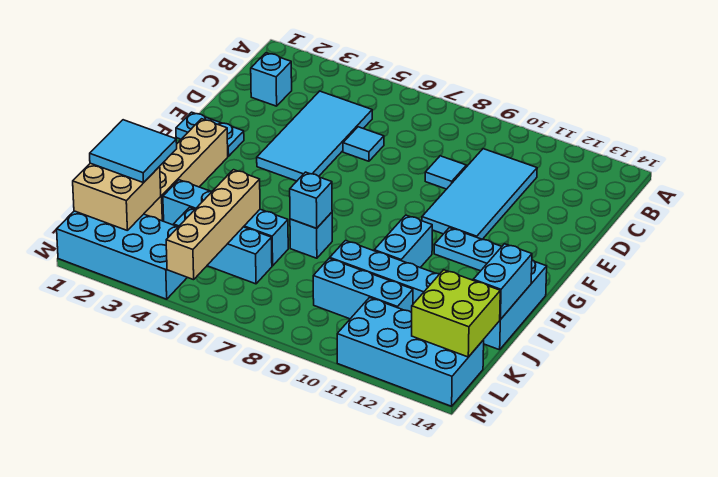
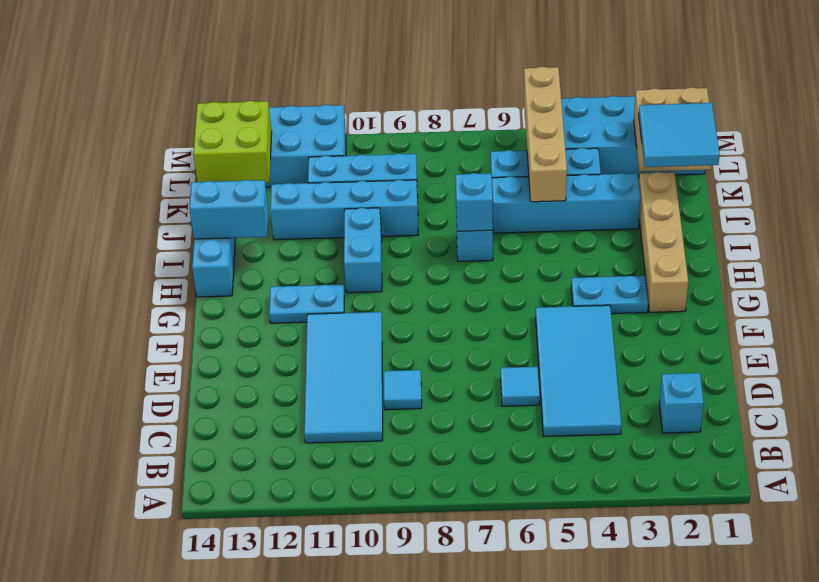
cyan plate F1:F2 level 1 -> cyan plate G3:G4 level 1
cyan brick I14:J14 level 2 -> cyan brick I13:I14 level 2

